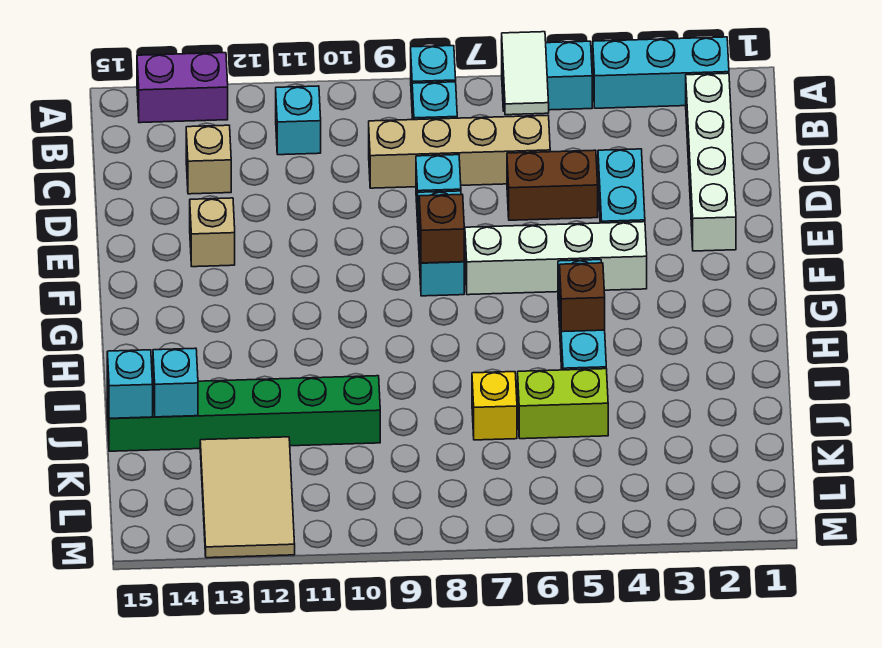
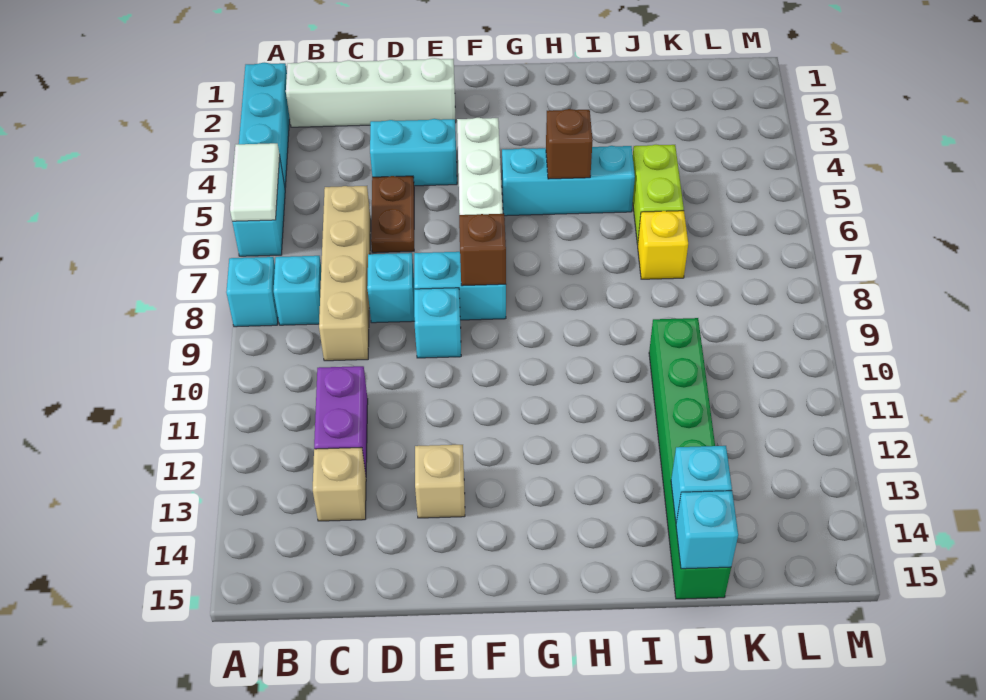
white tile A6:B6 level 2 -> white tile A5:A6 level 2
purple brick A13:A14 level 1 -> purple brick C11:C12 level 1
cyan brick B11 level 1 -> cyan brick E9 level 1
brown brick D5:D6 level 1 -> brown plate D5:D6 level 1
tan tile K12:M13 level 1 -> none

